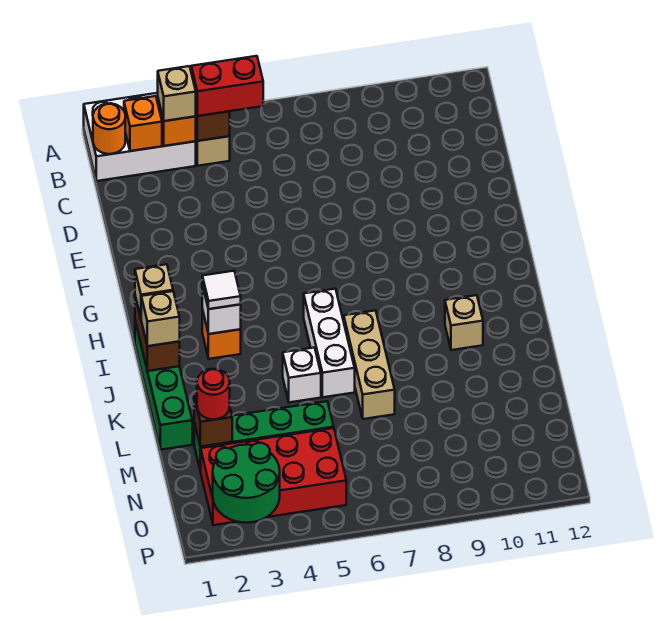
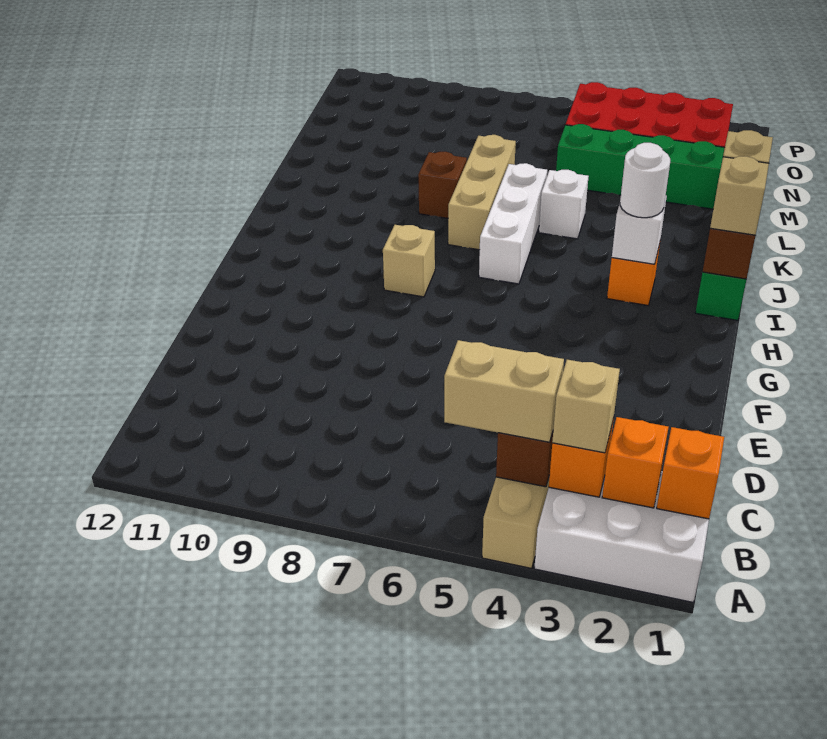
orange round brick B1 level 2 -> orange brick B1 level 2
red brick B4:B5 level 3 -> tan brick B4:B5 level 3
white tile I3 level 3 -> white round brick I3 level 3
tan brick J10 level 1 -> tan brick H8 level 1
brown brick M2 level 2 -> brown brick K8 level 1
red round brick M2 level 3 -> none
green round brick O2:P3 level 2 -> none

